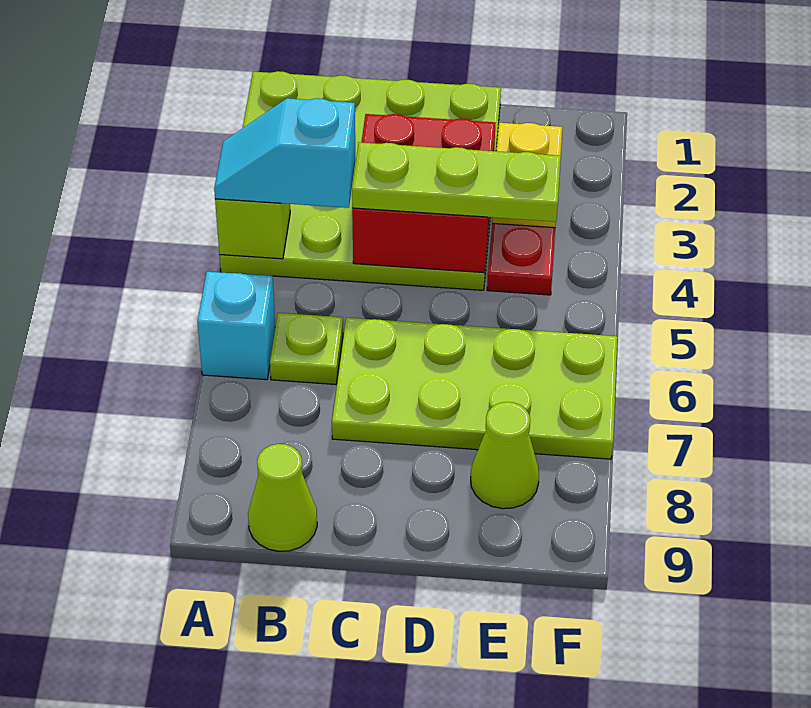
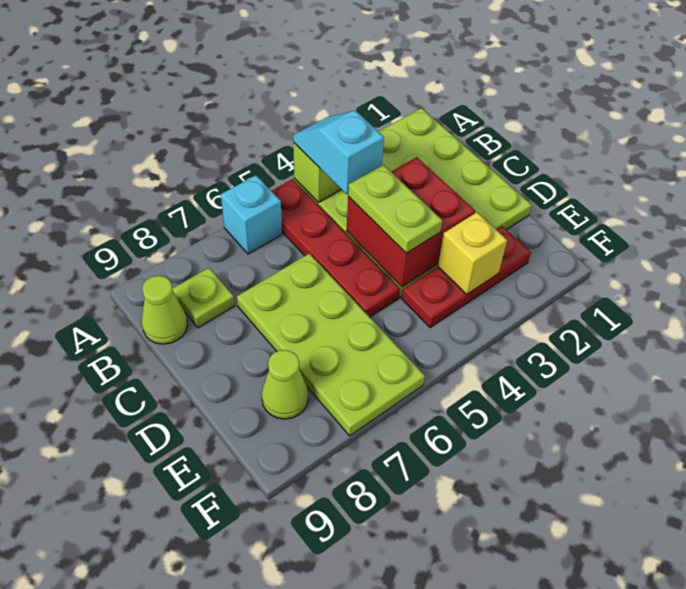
none -> red plate A5:D5 level 1
lime plate B6 level 1 -> lime plate B8 level 1
lime plate C4:E4 level 3 -> lime plate C4:D4 level 3

